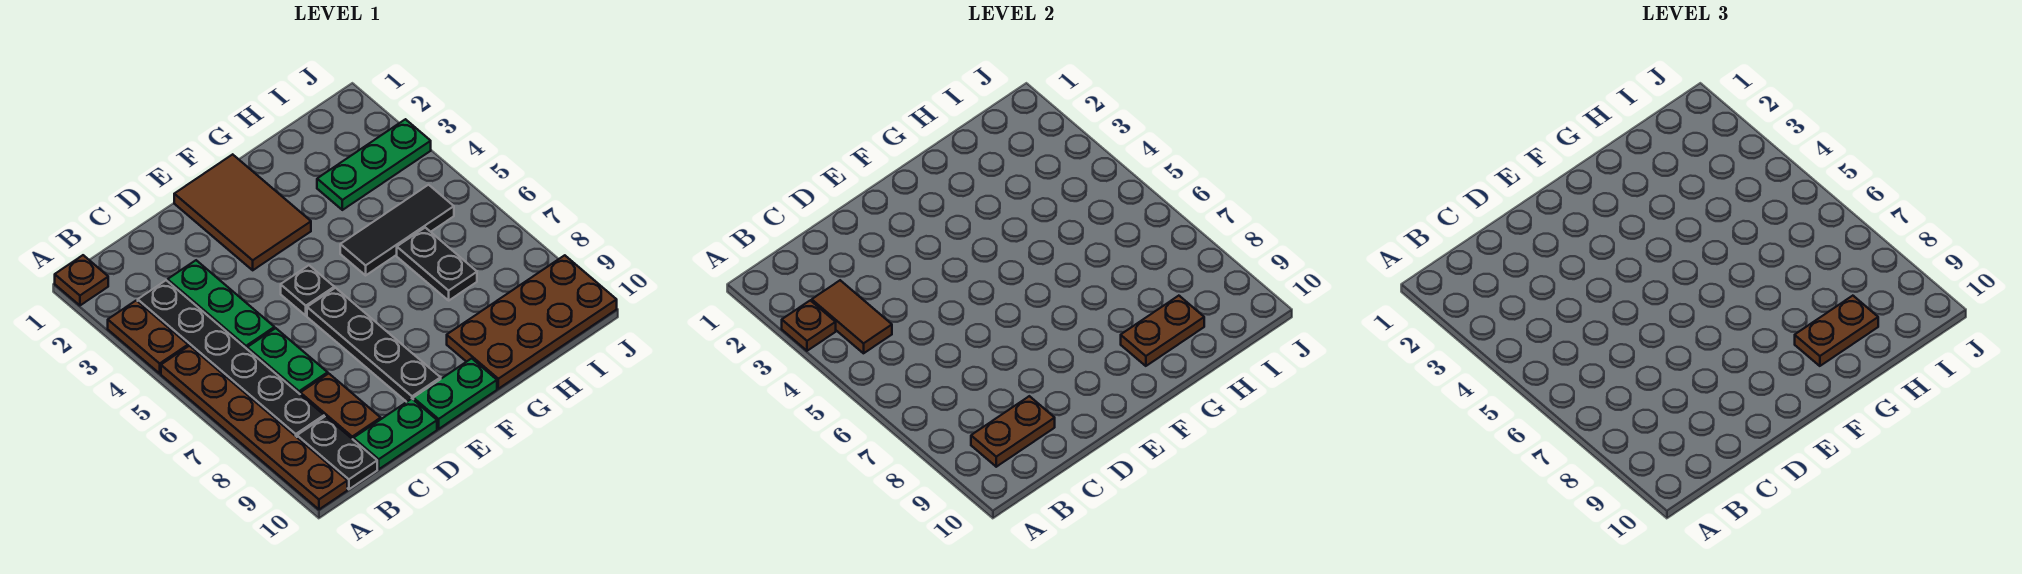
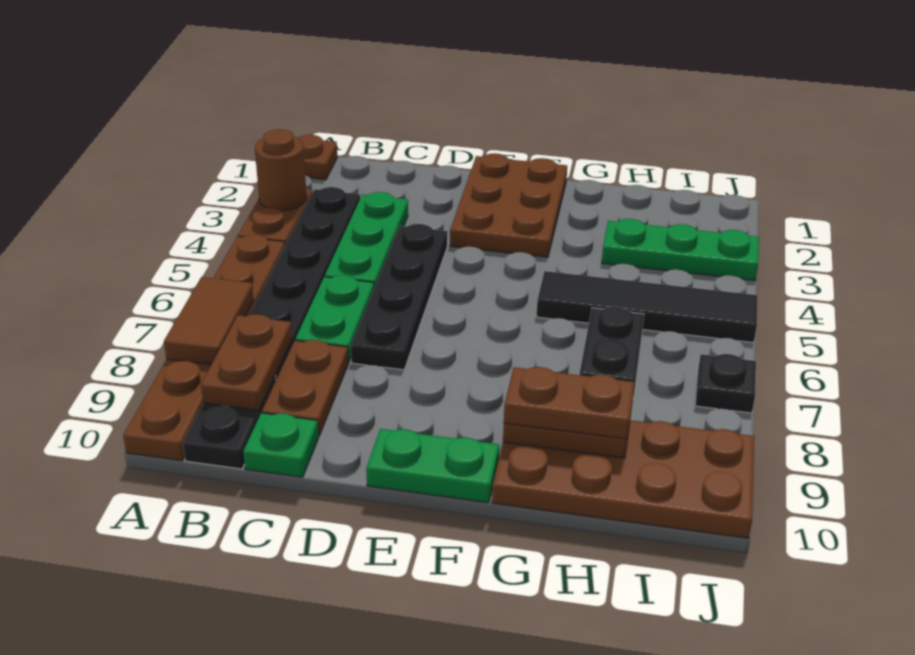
brown plate A3 level 2 -> brown round brick A3 level 2
brown tile B3:B4 level 2 -> brown tile A7:A8 level 2
brown plate B9:C9 level 2 -> brown plate B8:B9 level 2
green plate C10:D10 level 1 -> green plate C10 level 1
brown tile E1:F3 level 1 -> brown plate E1:F3 level 1
black plate E5 level 1 -> black plate J7 level 1
black plate E6:E9 level 1 -> black plate D4:D7 level 1
black tile G5:I5 level 1 -> black tile G5:J5 level 1

